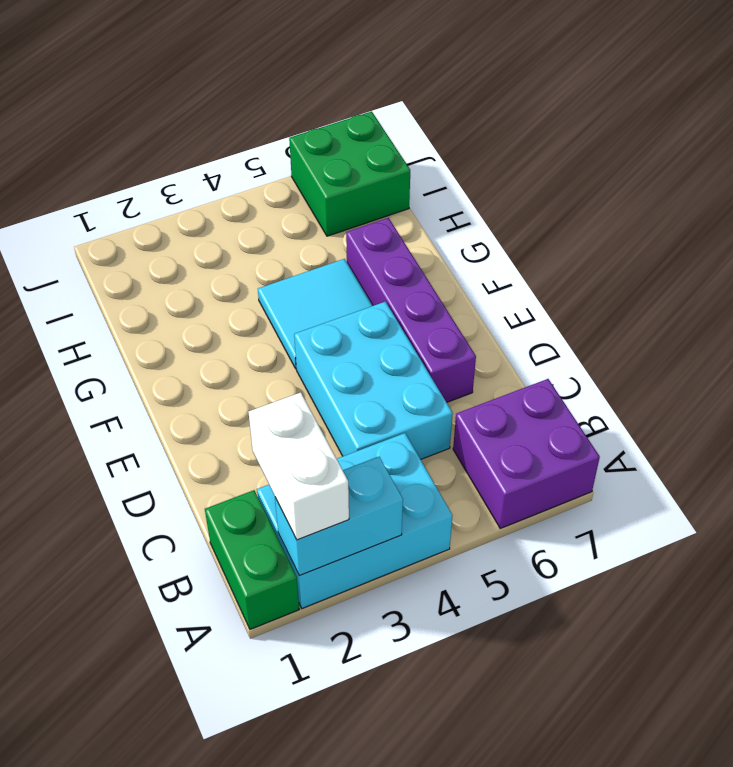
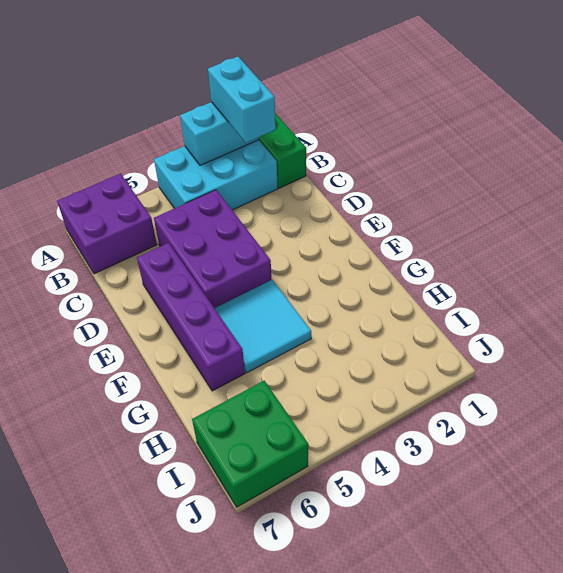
white brick A2:B2 level 3 -> cyan brick A2:B2 level 3
cyan brick C4:E5 level 1 -> purple brick C4:E5 level 1

